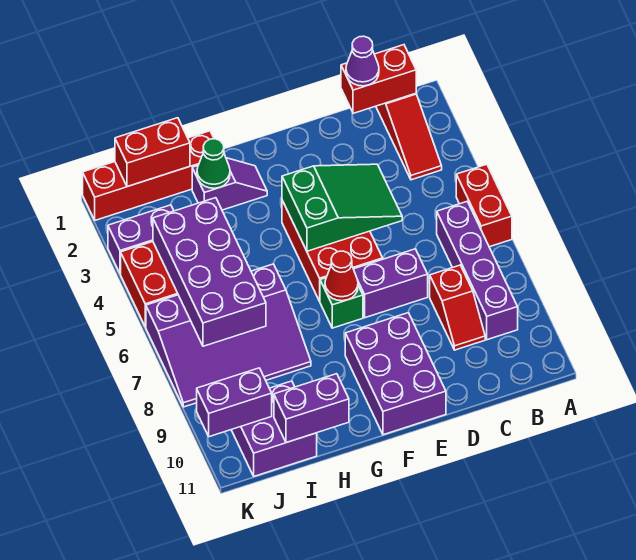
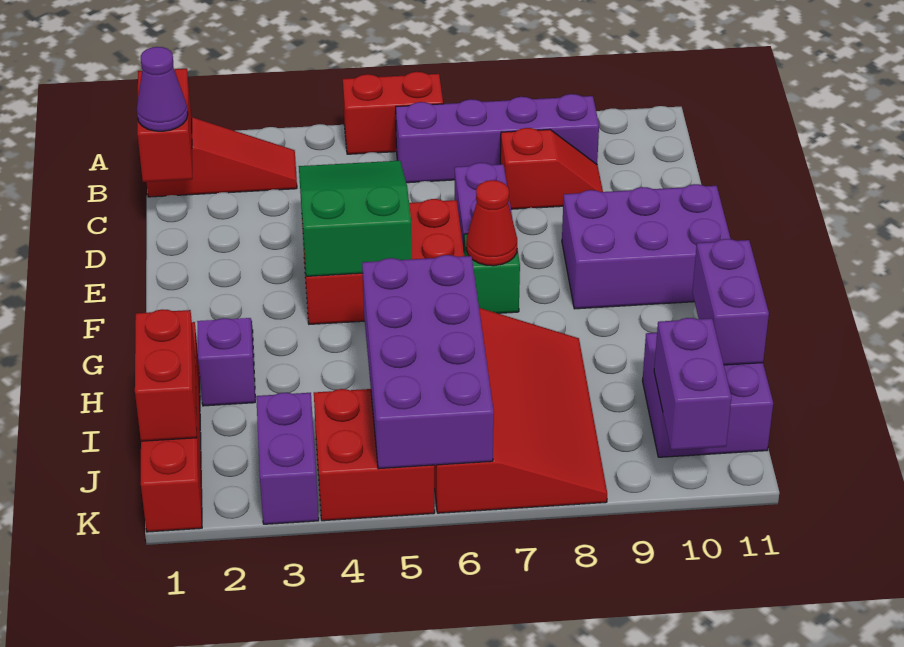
green cone H2 level 2 -> none
purple slope H6:K8 level 1 top 6 -> red slope H6:K8 level 1 top 6
purple brick I4:J7 level 2 -> purple brick H5:K6 level 2

